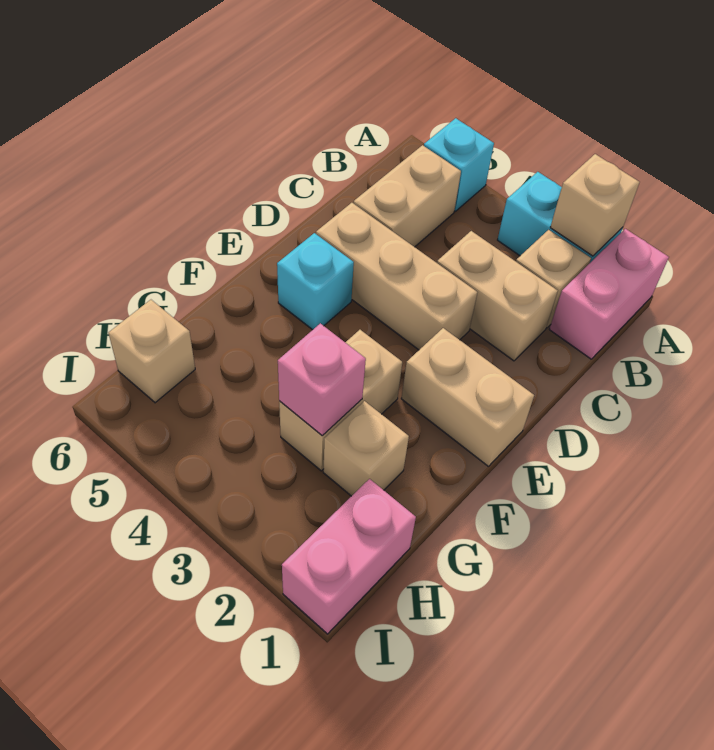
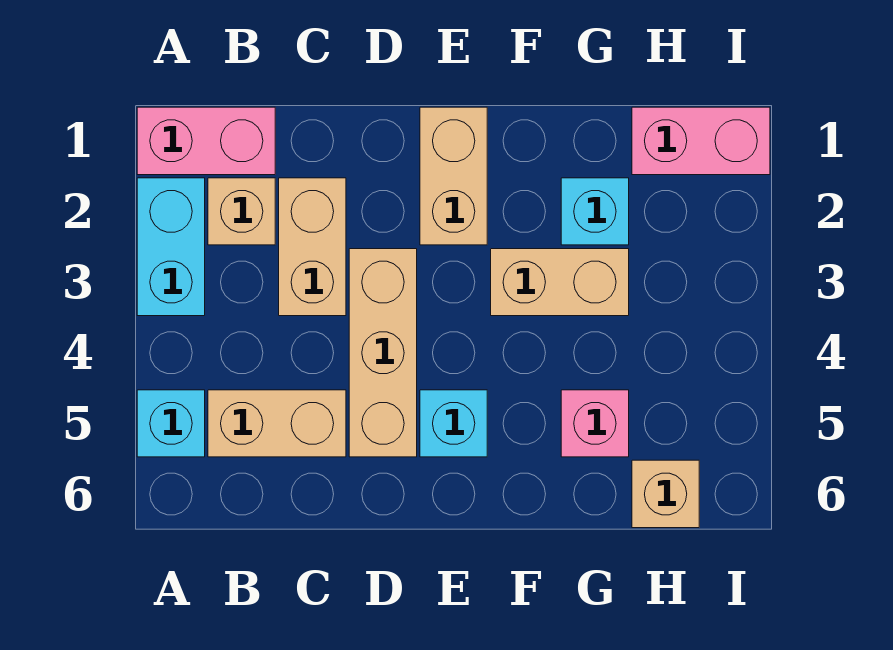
tan brick A2 level 2 -> none
tan brick G2 level 1 -> cyan brick G2 level 1
pink brick G3 level 2 -> pink brick G5 level 1

